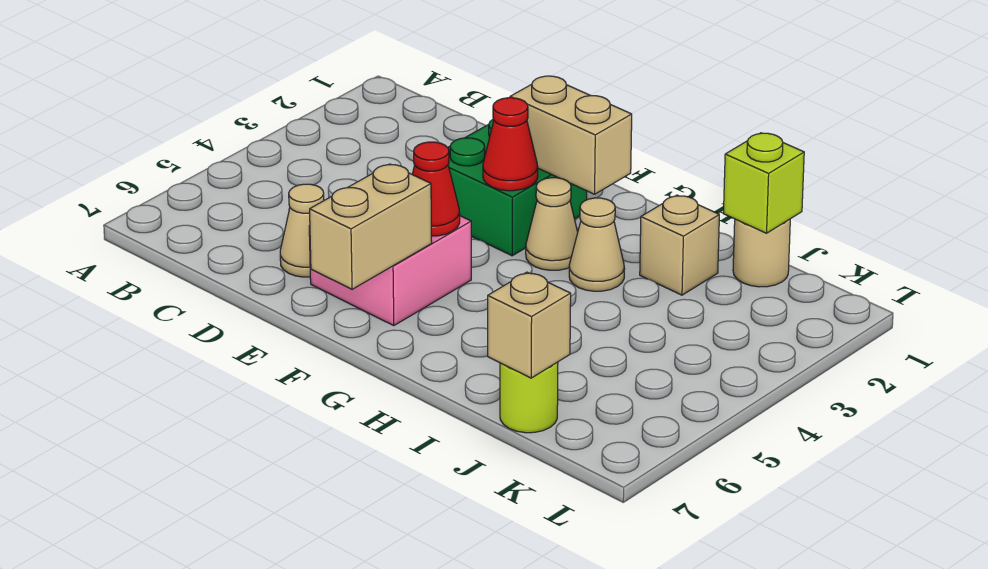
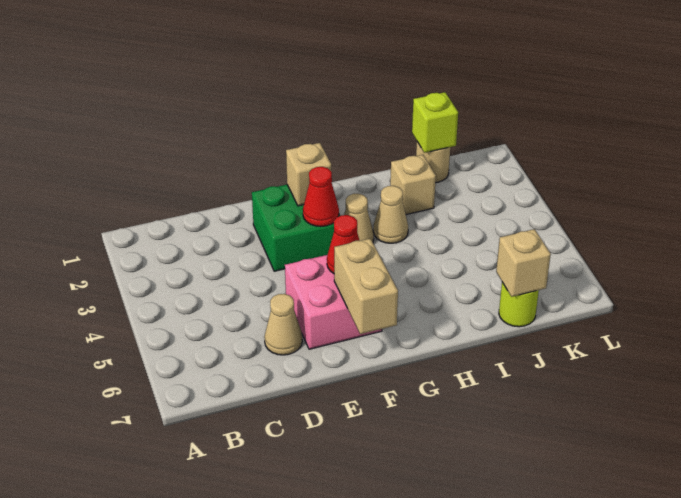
tan brick F2:G2 level 2 -> tan brick F2 level 2

